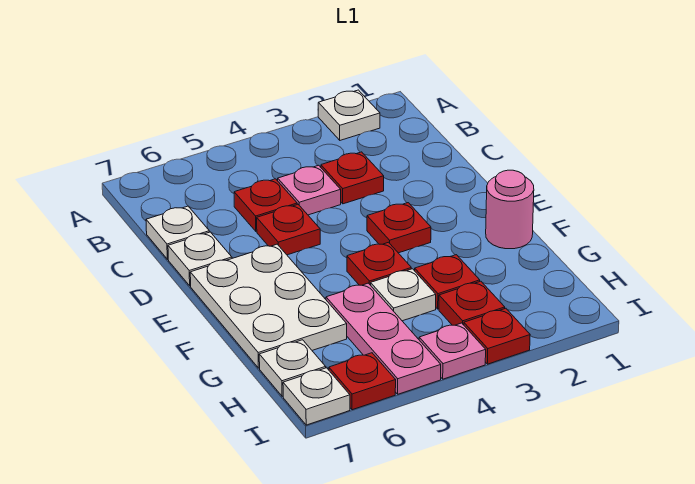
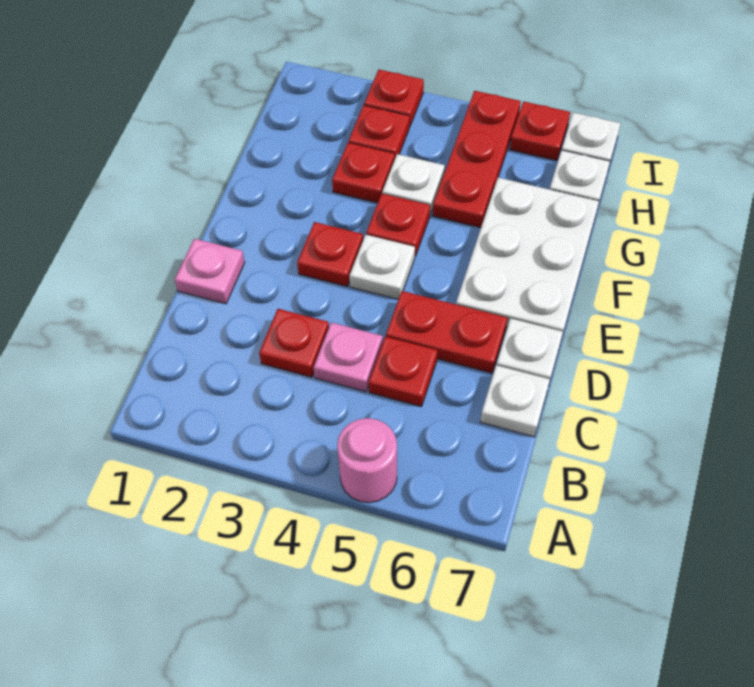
white plate A2 level 1 -> white plate E4 level 1
red plate D5 level 1 -> red plate D5:D6 level 1
pink round brick F1 level 1 -> pink round brick A5 level 1
pink plate G5:I5 level 1 -> red plate G5:I5 level 1
pink plate I4 level 1 -> pink plate D1 level 1

